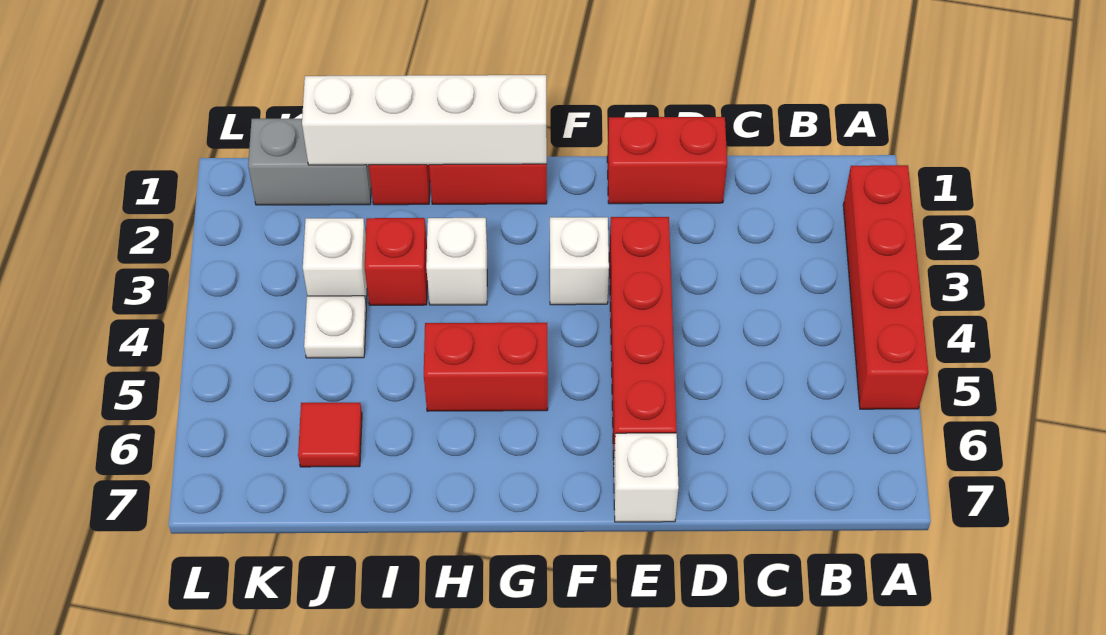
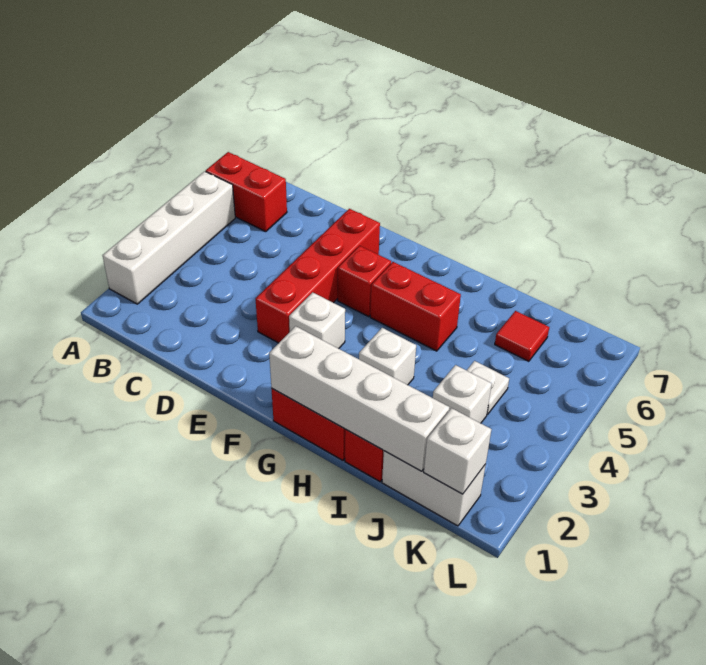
red brick A2:A5 level 1 -> white brick A2:A5 level 1
red brick D1:E1 level 1 -> red brick A6:B6 level 1
white brick E7 level 1 -> white brick K1 level 2
red brick I3 level 1 -> red brick F5 level 1
grey brick J1:K1 level 1 -> white brick J1:K1 level 1

